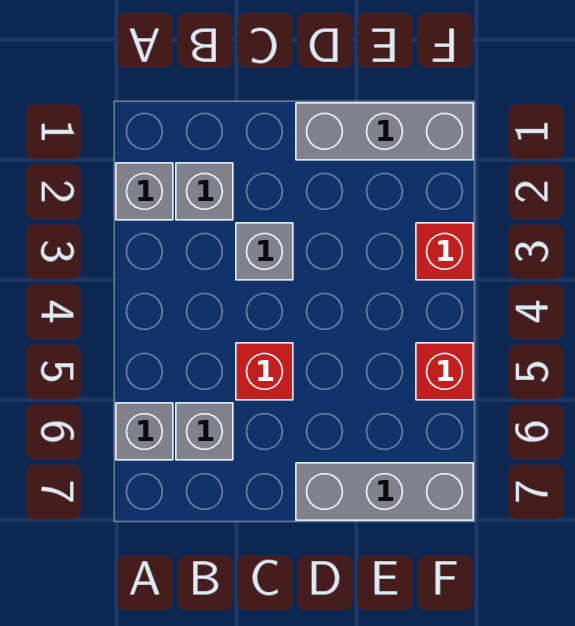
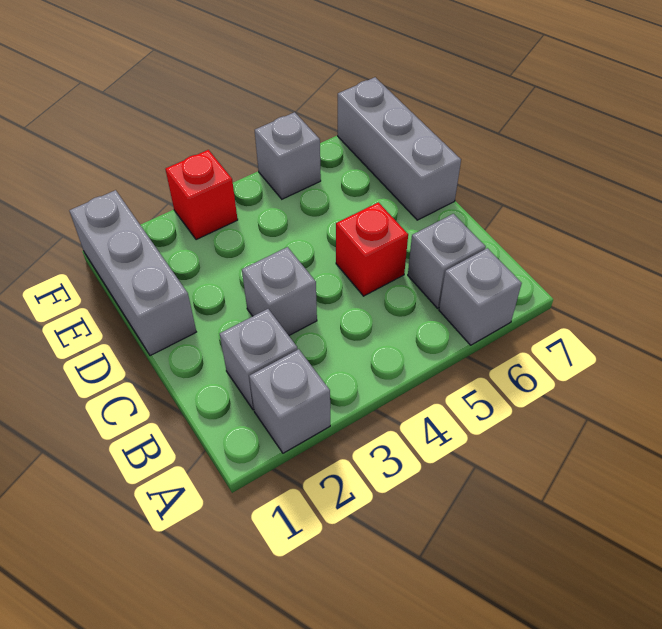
red brick F5 level 1 -> grey brick F5 level 1

